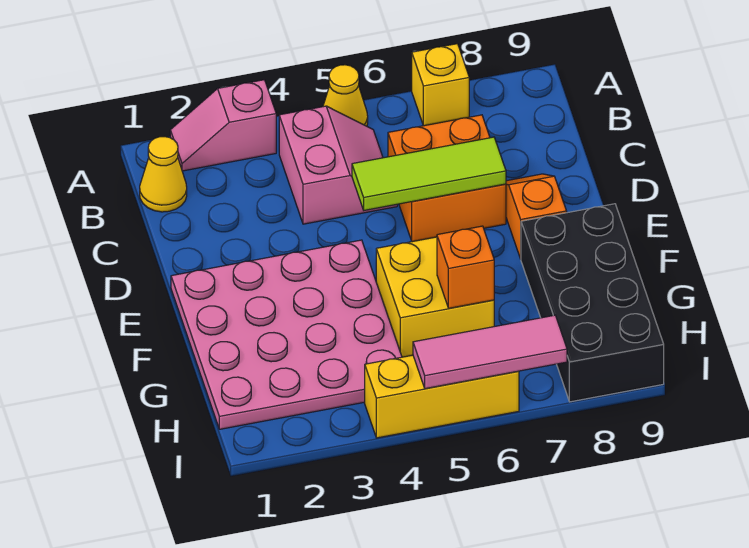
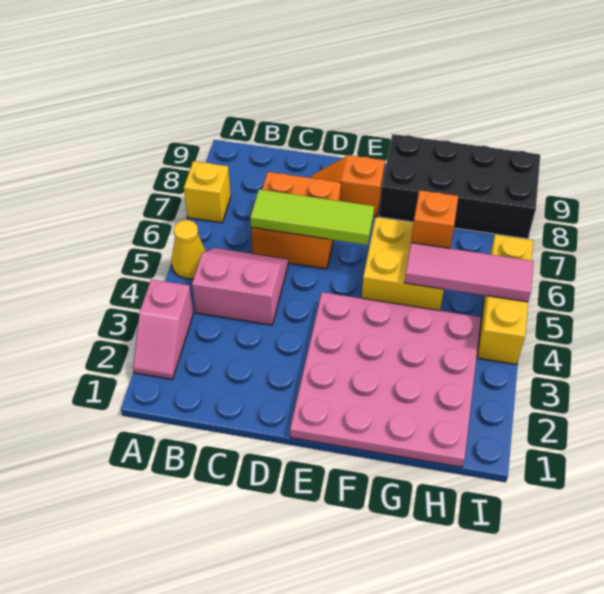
yellow cone B1 level 1 -> none
lime tile D5:D7 level 2 -> lime tile C6:E6 level 2
pink tile I5:I7 level 2 -> pink tile G5:I5 level 2

